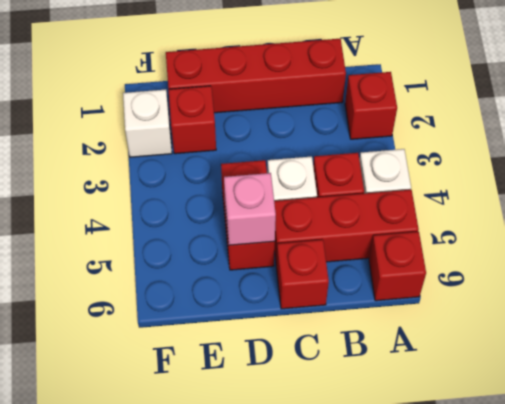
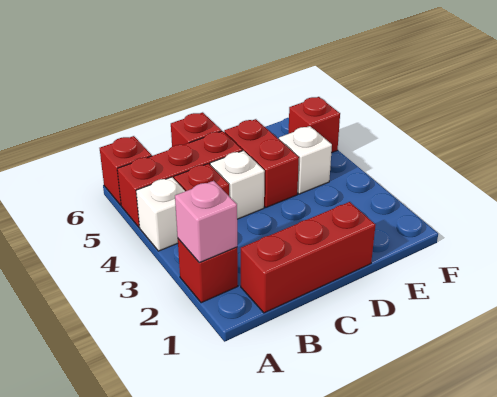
red brick B1:E1 level 1 -> red brick B1:D1 level 1
pink brick D5 level 2 -> pink brick A2 level 2
red brick E2 level 1 -> red brick F5 level 1
white brick F2 level 1 -> white brick E4 level 1

